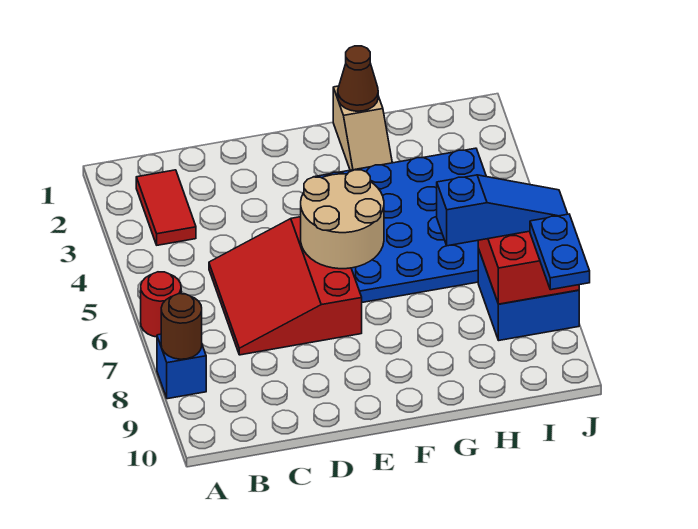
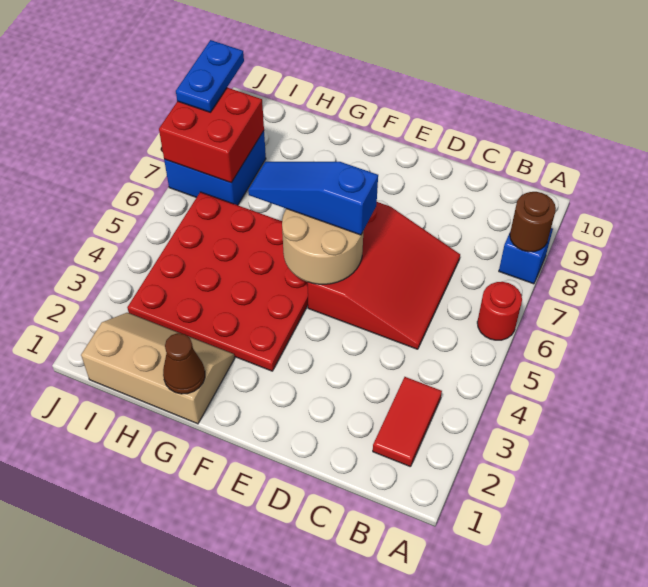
blue plate F3:I6 level 1 -> red plate F3:I6 level 1
tan slope G1:G2 level 1 top 1 -> tan slope G1:I2 level 1 top 1
blue slope H7:J7 level 3 top H -> blue slope E6:G6 level 3 top E

